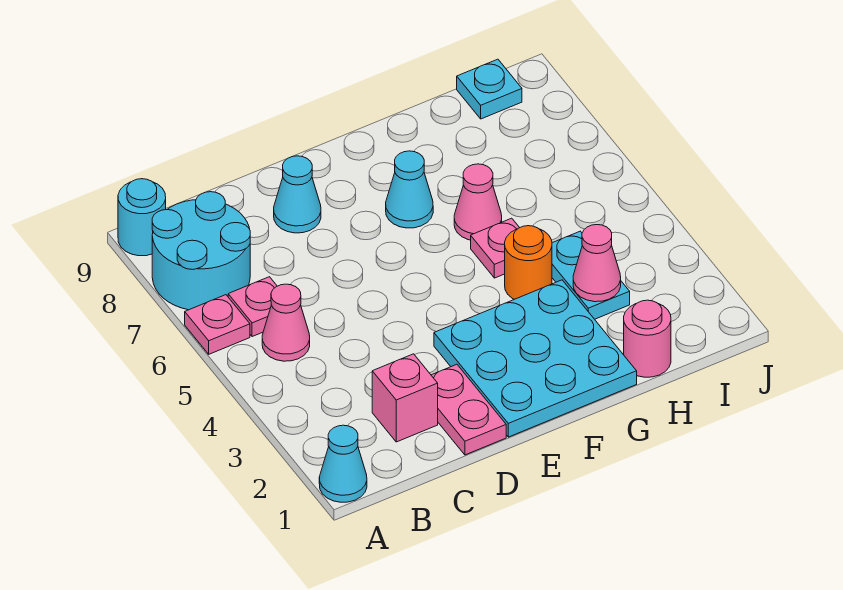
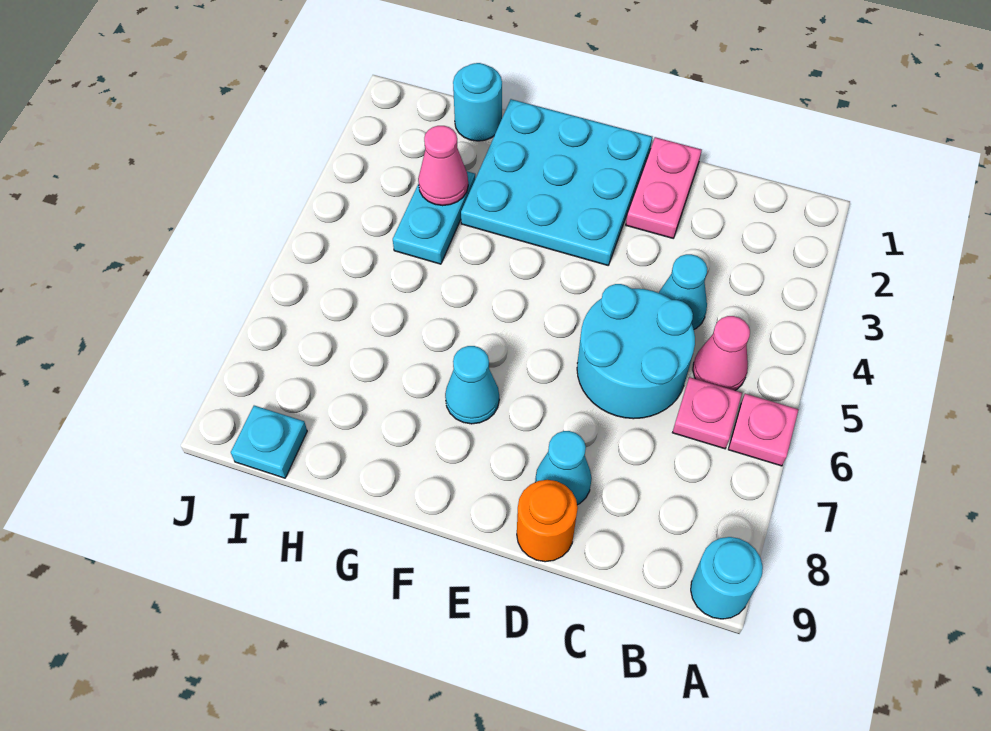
cyan cone A1 level 1 -> cyan cone C4 level 1
cyan round brick A7:B8 level 1 -> cyan round brick C5:D6 level 1
pink brick C2 level 1 -> none
orange round brick G4 level 1 -> orange round brick D9 level 1
pink plate G5 level 1 -> none
pink cone G6 level 1 -> none
pink round brick H1 level 1 -> cyan round brick H1 level 1

